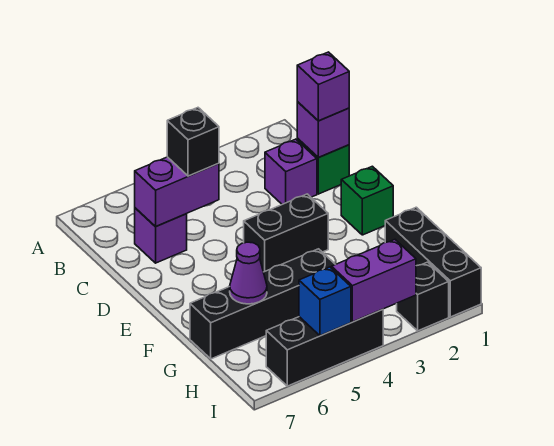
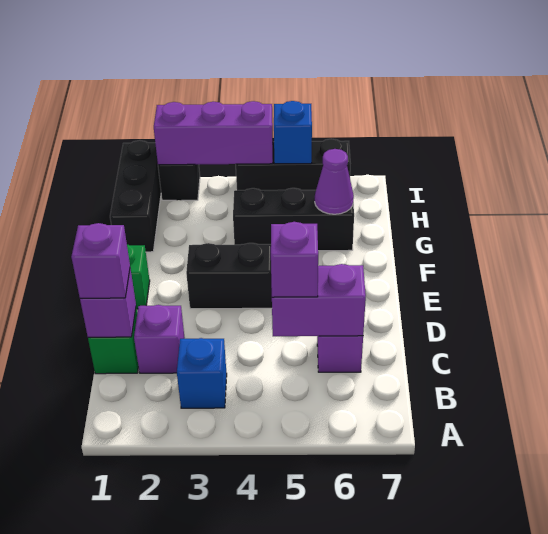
none -> blue brick B3 level 1
black brick C5 level 3 -> purple brick C5 level 3
black brick G4:G7 level 1 -> black brick G4:G6 level 1
purple brick I3:I4 level 2 -> purple brick I2:I4 level 2

